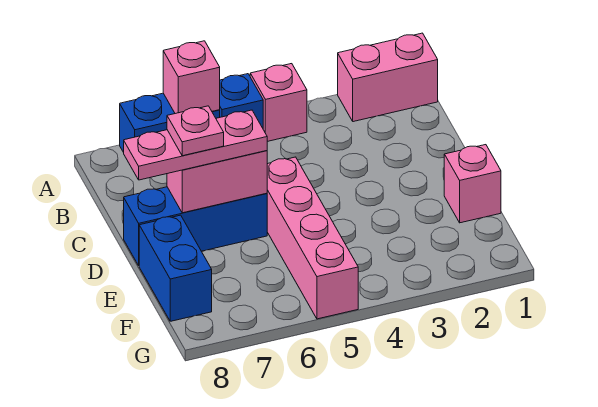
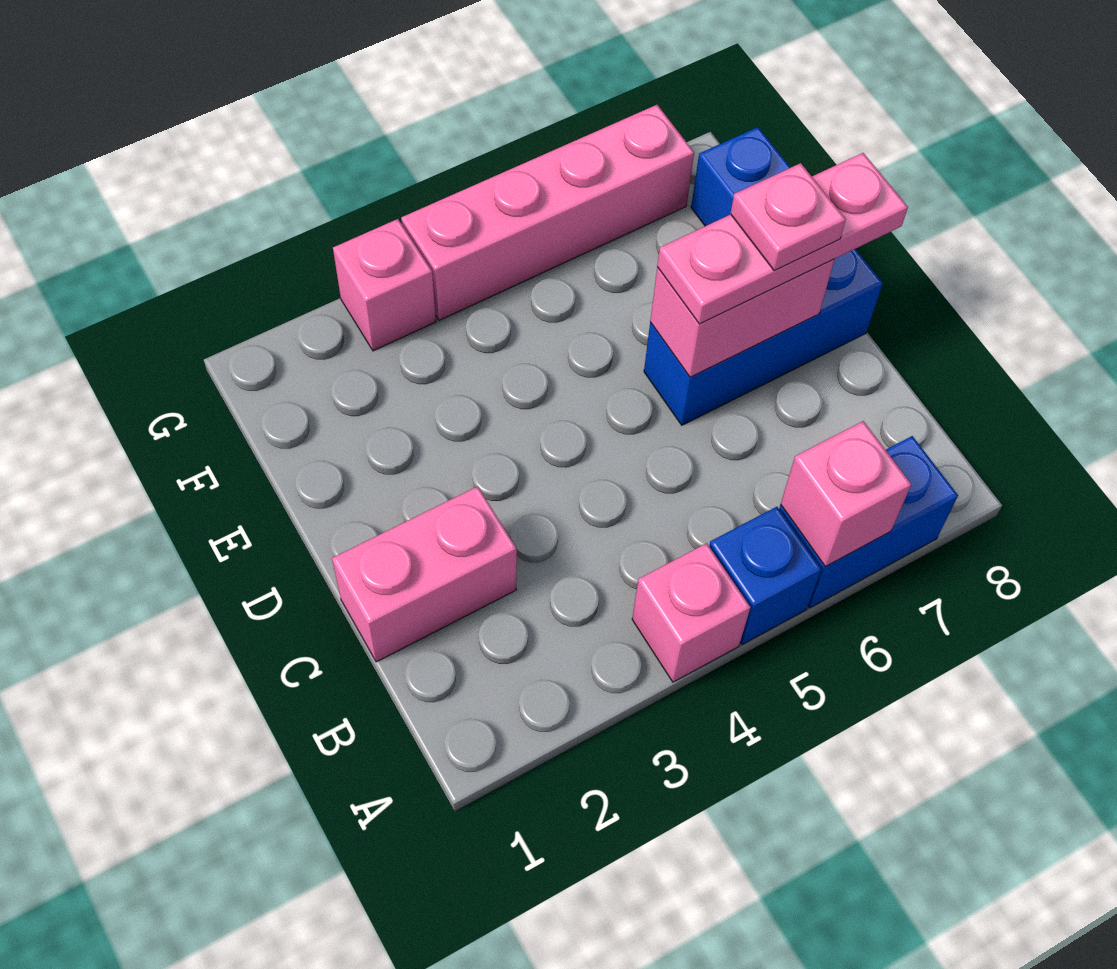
pink brick A1:A2 level 1 -> pink brick C1:C2 level 1
pink brick D5:G5 level 1 -> pink brick G4:G7 level 1
pink brick E1 level 1 -> pink brick G3 level 1

